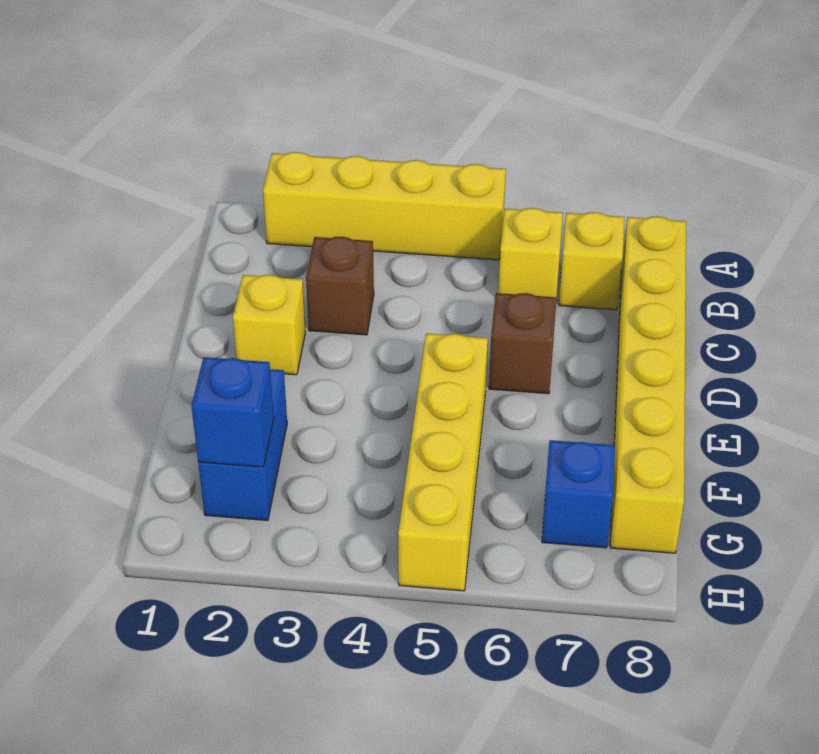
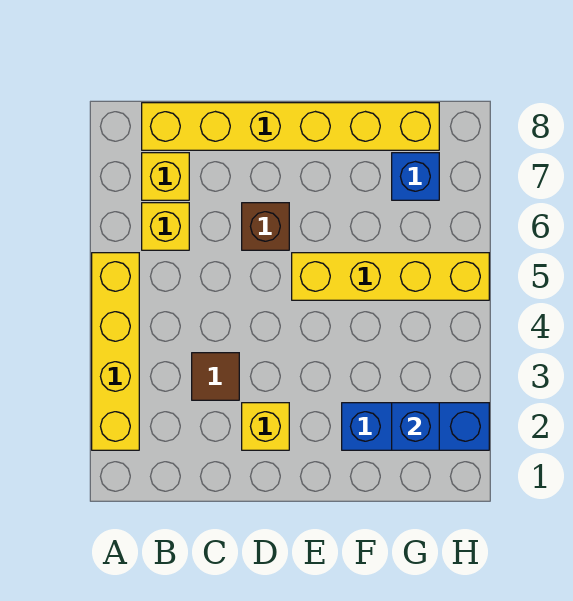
brown brick C3 level 1 -> brown tile C3 level 1
blue brick F2:G2 level 1 -> blue brick F2:H2 level 1

